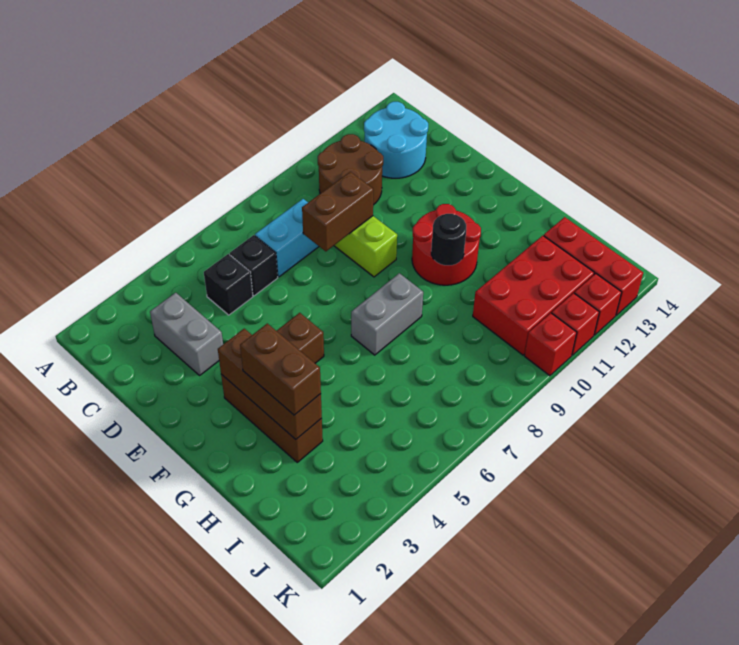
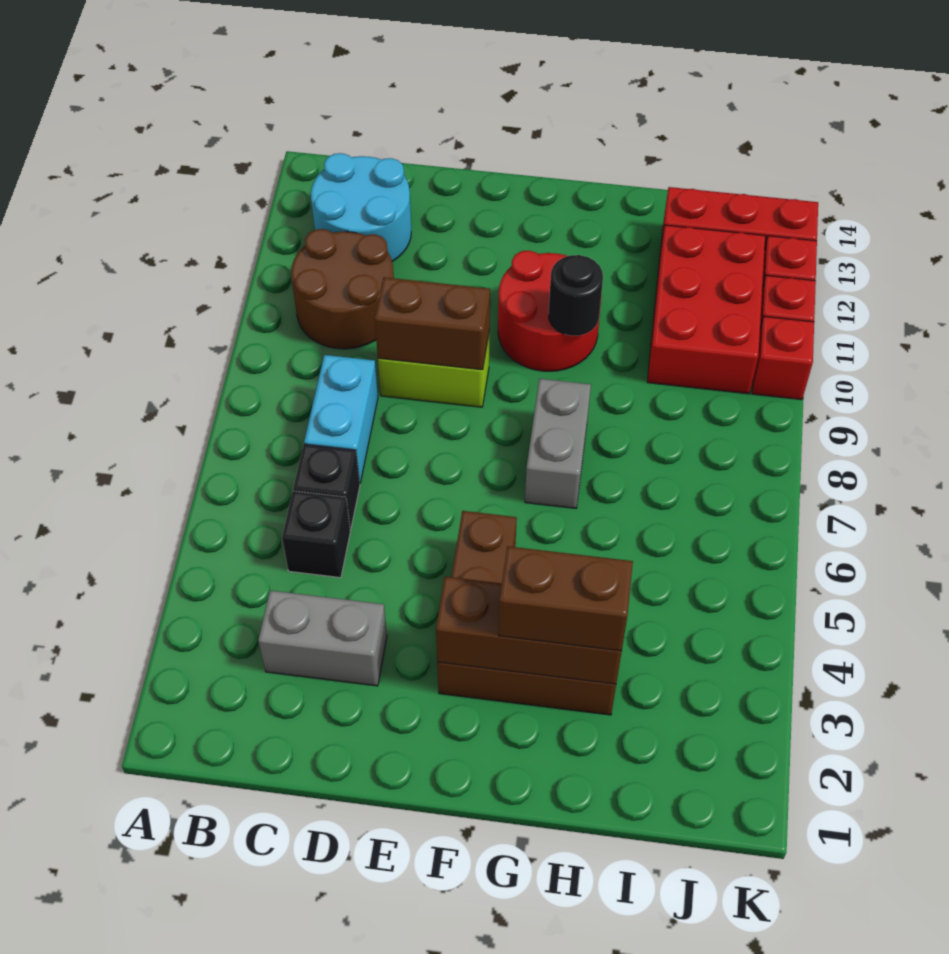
brown brick D8:D9 level 2 -> brown brick D9:E9 level 2

